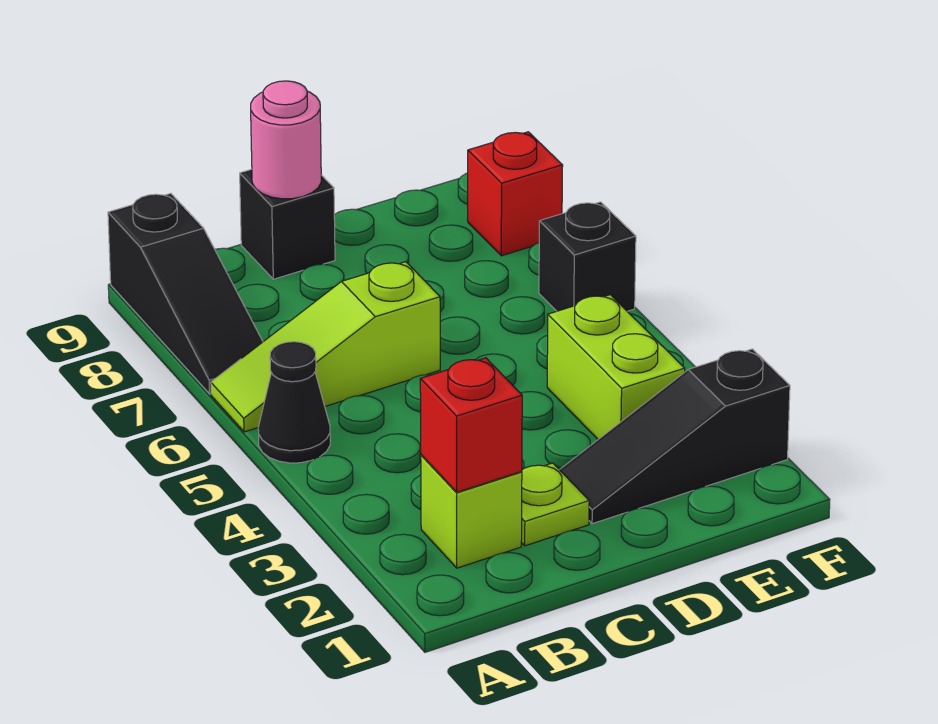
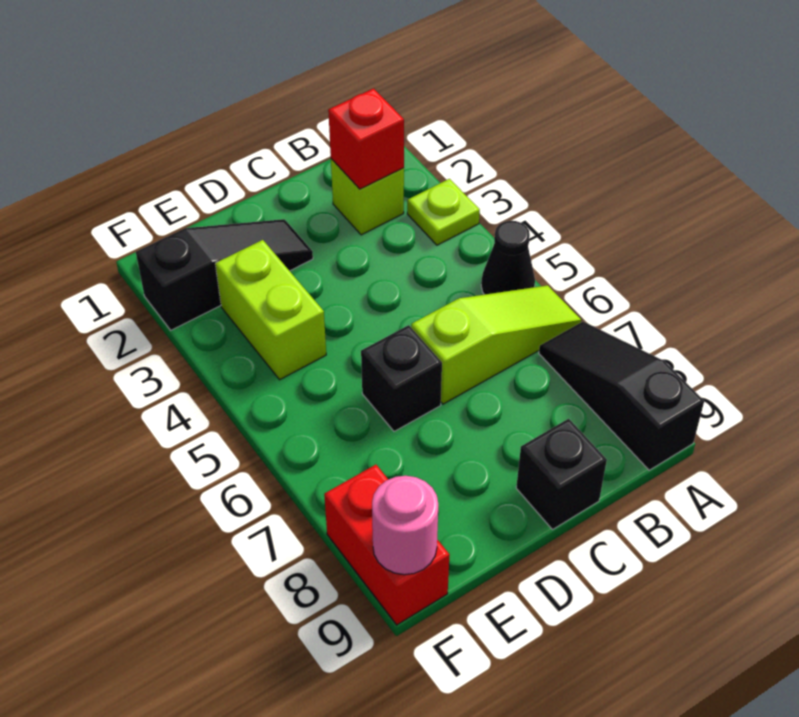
lime plate C2 level 1 -> lime plate A3 level 1
pink round brick C9 level 2 -> pink round brick F9 level 2
black brick F6 level 1 -> black brick D6 level 1
red brick F8 level 1 -> red brick F8:F9 level 1

